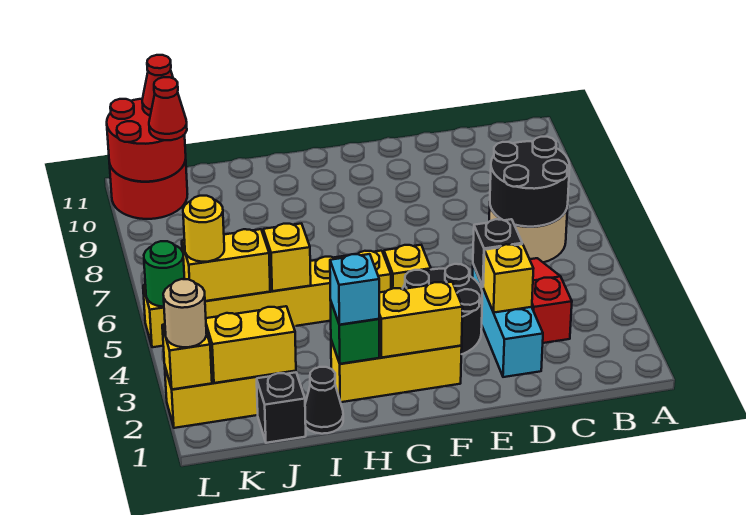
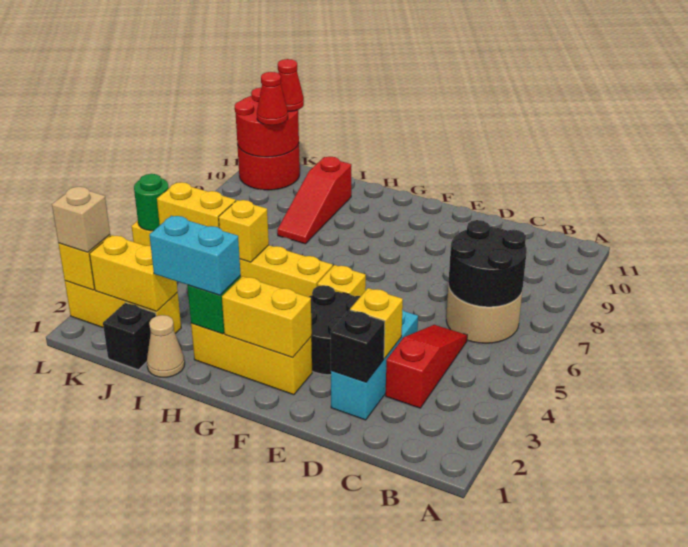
black brick D4 level 2 -> black brick D2 level 2
cyan brick H2 level 3 -> cyan brick H2:I2 level 3
black cone I1 level 1 -> tan cone I1 level 1
none -> red slope I8:I10 level 1 top 10
yellow round brick K5 level 3 -> none
tan round brick L2 level 3 -> tan brick L2 level 3

